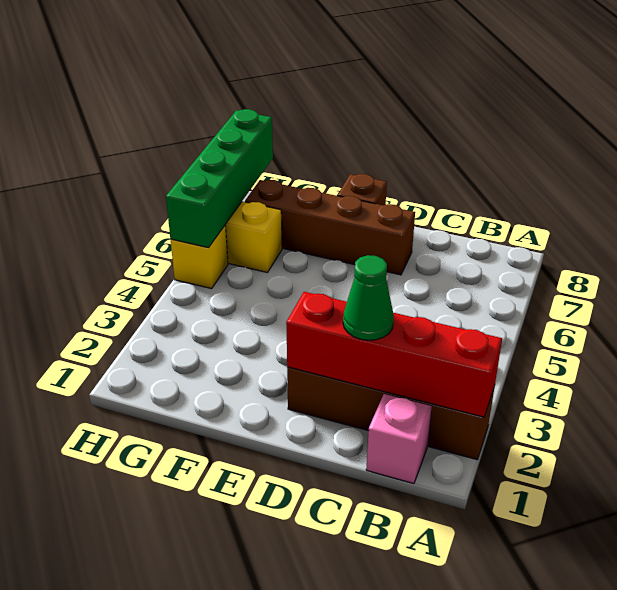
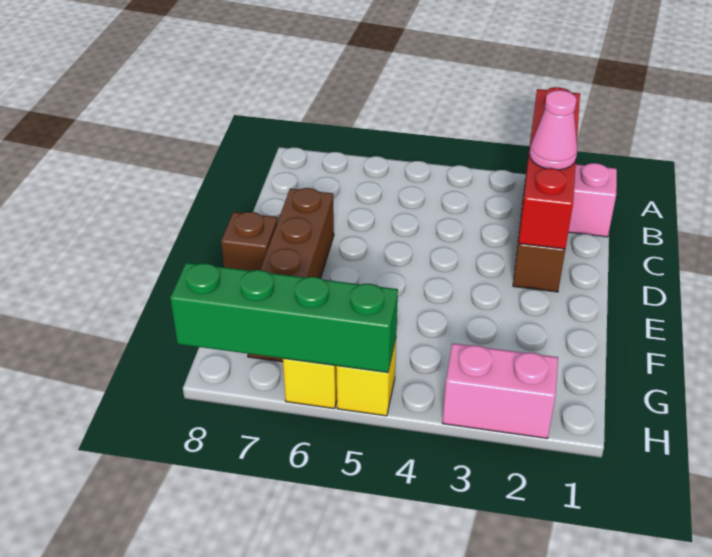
green cone C2 level 3 -> pink cone C2 level 3
none -> pink brick H2:H3 level 1

